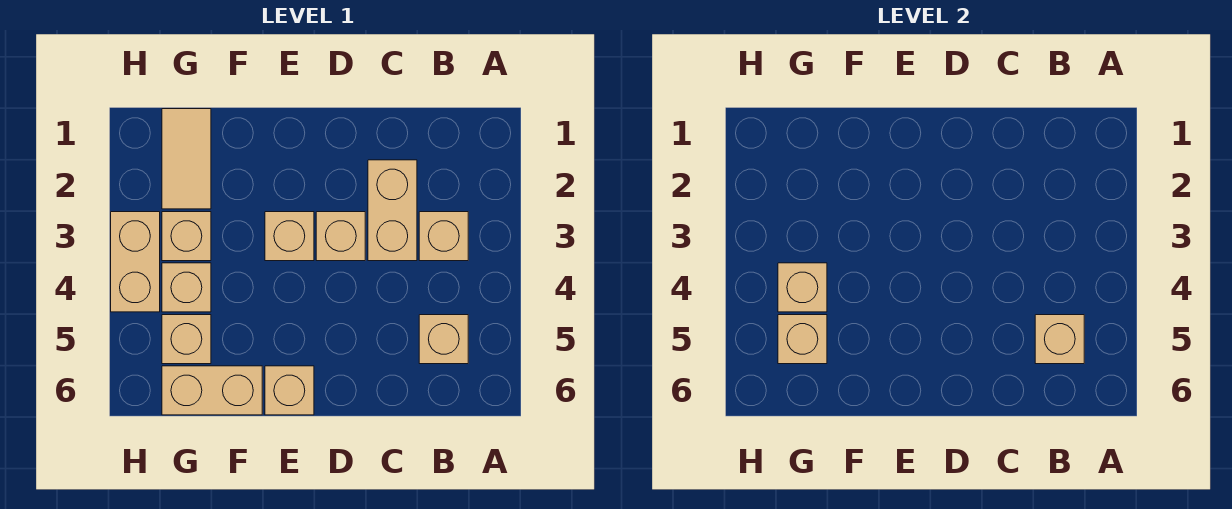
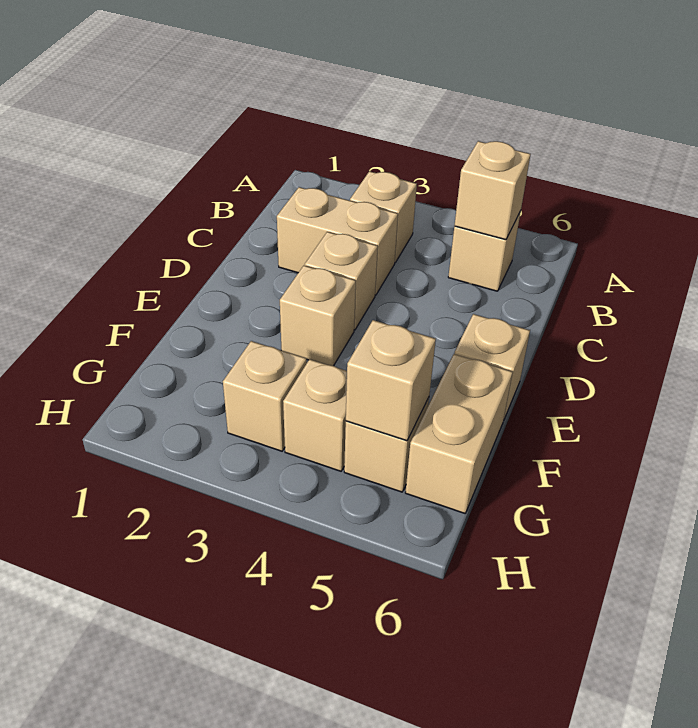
tan tile G1:G2 level 1 -> none
tan brick G4 level 2 -> none
tan brick H3:H4 level 1 -> none

